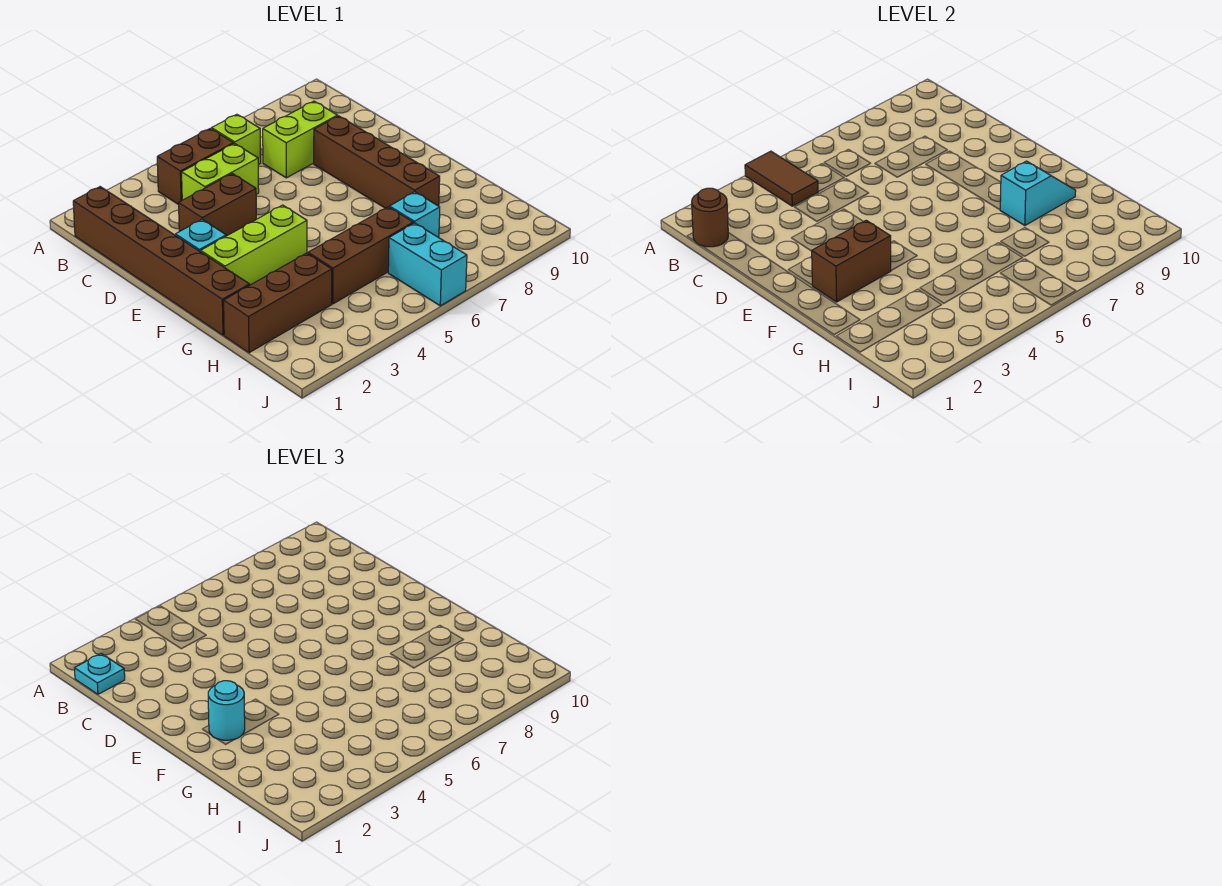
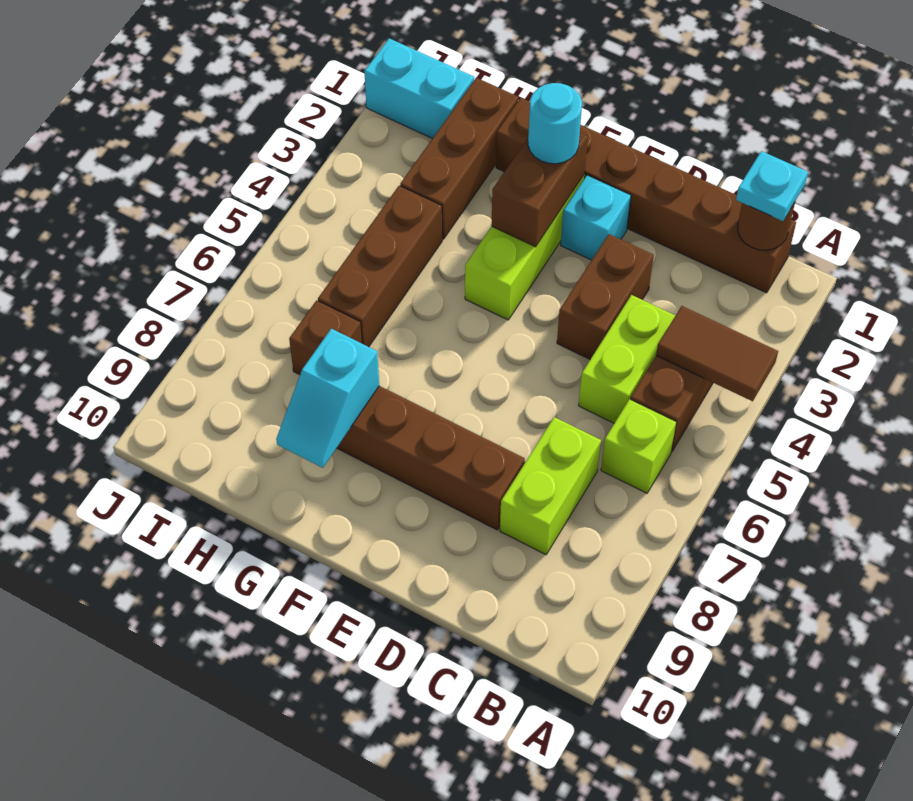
cyan brick H7 level 1 -> brown brick H7 level 1
cyan brick I6:J6 level 1 -> cyan brick I1:J1 level 1

